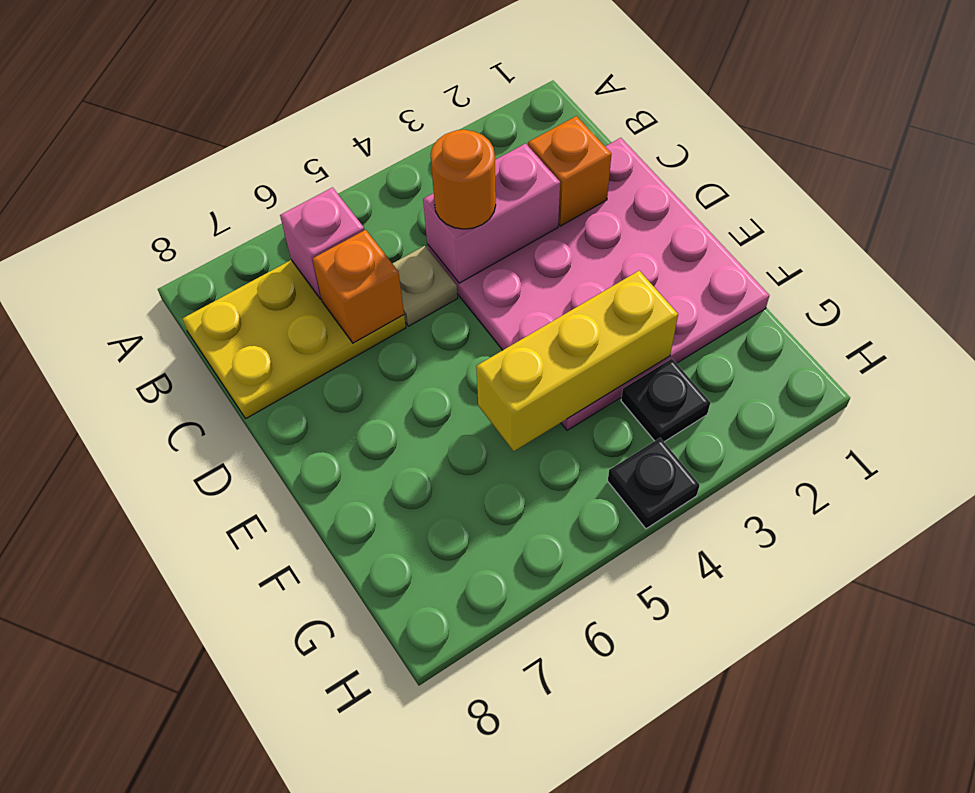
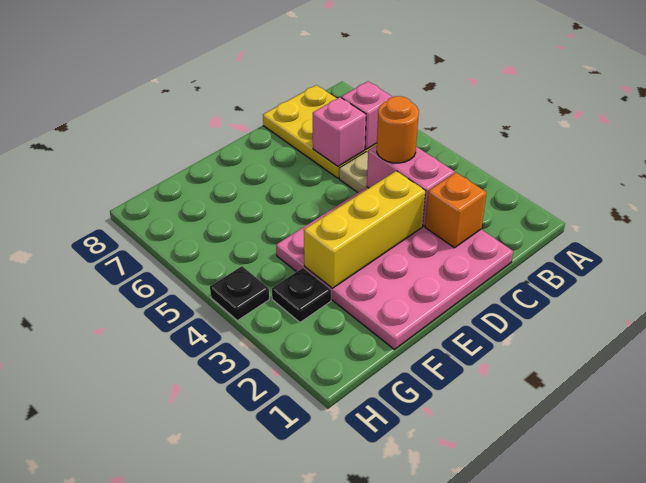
orange brick C6 level 2 -> pink brick C6 level 2
yellow brick F3:F5 level 2 -> yellow brick D3:F3 level 2

